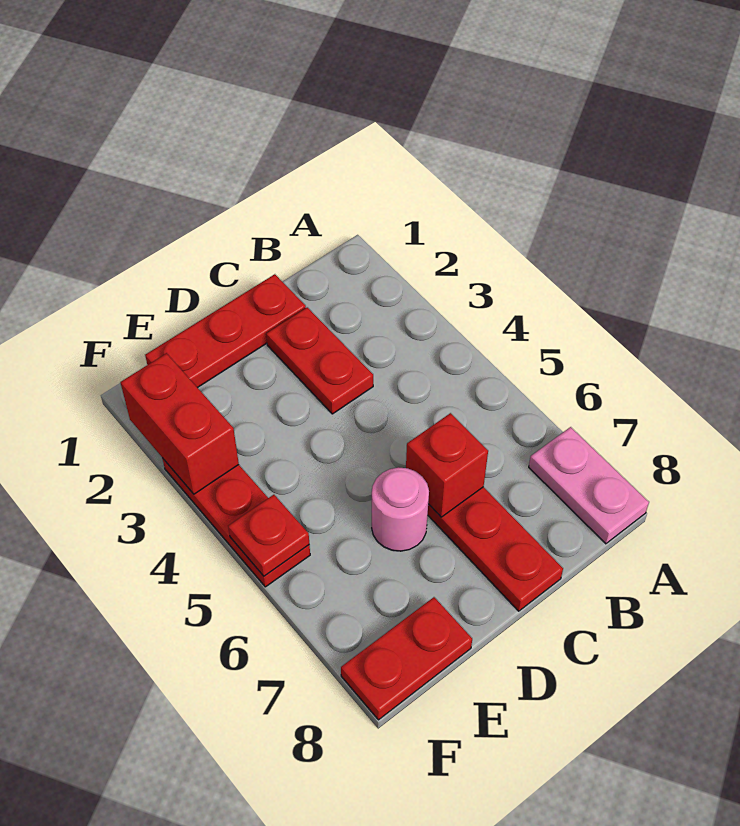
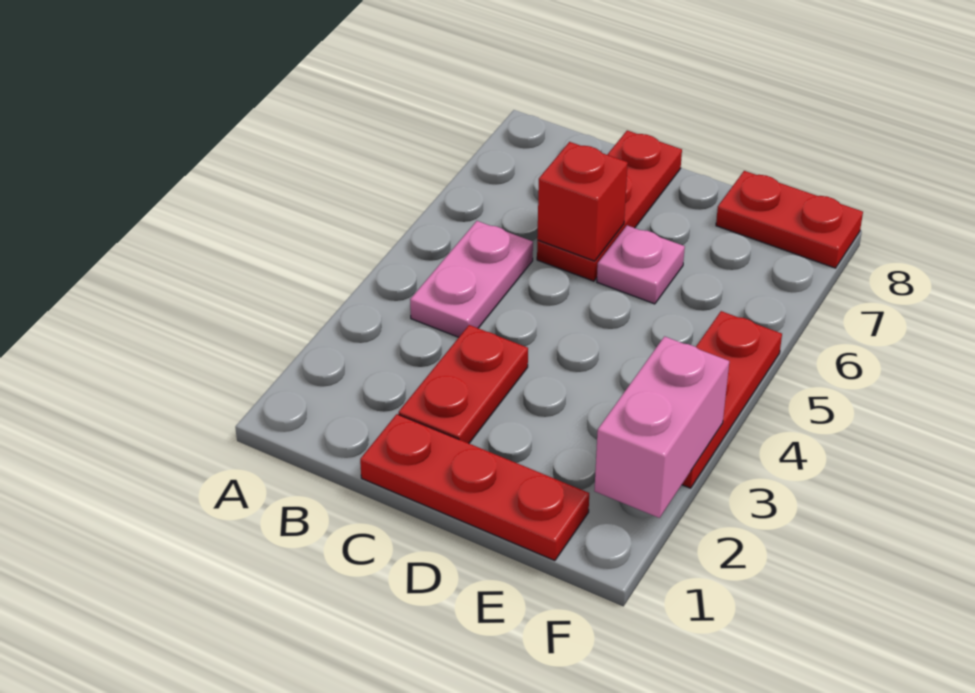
pink plate A7:A8 level 1 -> pink plate B4:B5 level 1
pink round brick D6 level 1 -> pink plate D6 level 1
red brick F2:F3 level 2 -> pink brick F2:F3 level 2
red plate F5 level 2 -> none

